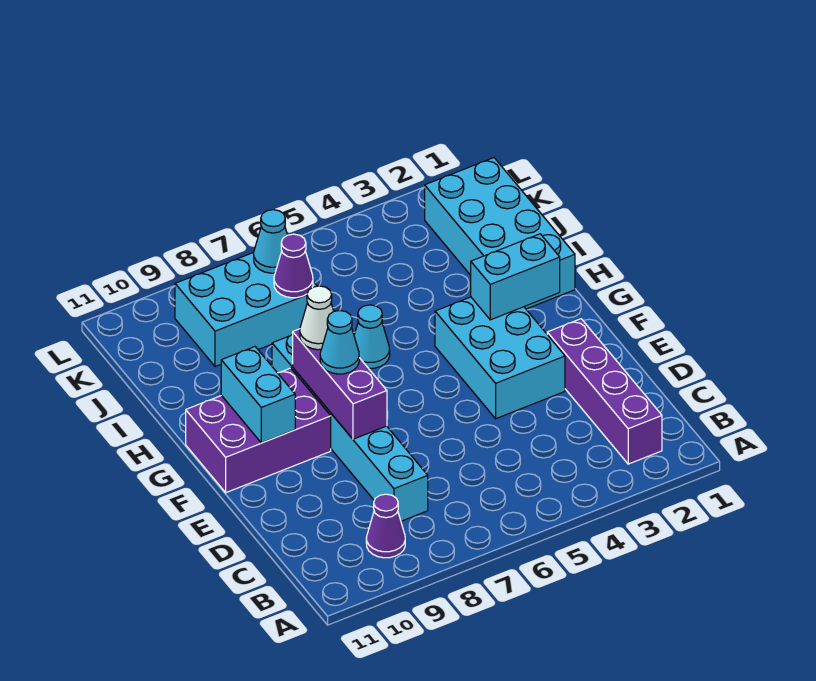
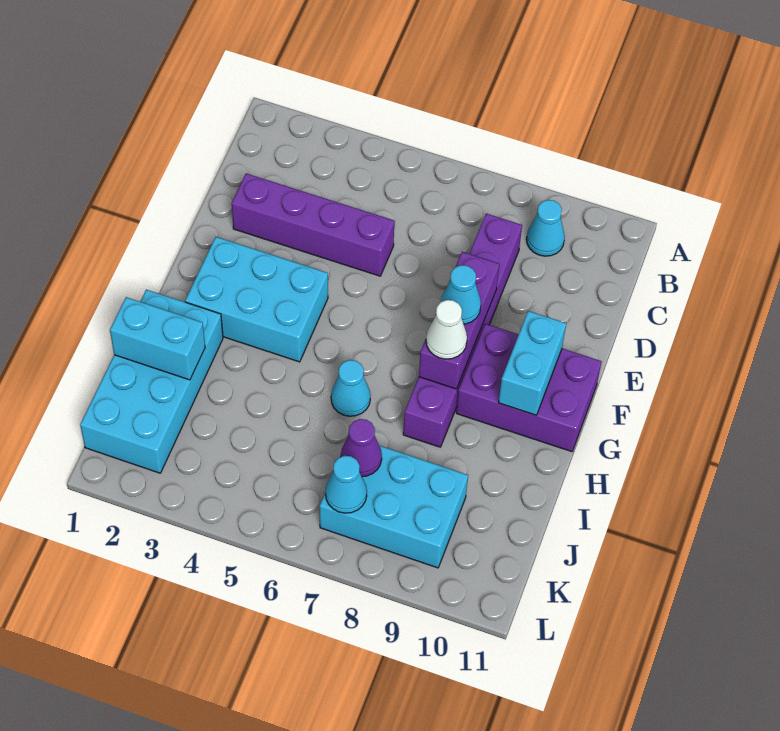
purple brick B2:E2 level 1 -> purple brick D2:D5 level 1
purple cone B9 level 1 -> cyan cone B9 level 1
cyan brick C8:H8 level 1 -> purple brick C8:H8 level 1
cyan brick E3:G4 level 1 -> cyan brick F2:G4 level 1
cyan brick G2:G3 level 2 -> cyan brick I1:I2 level 2

